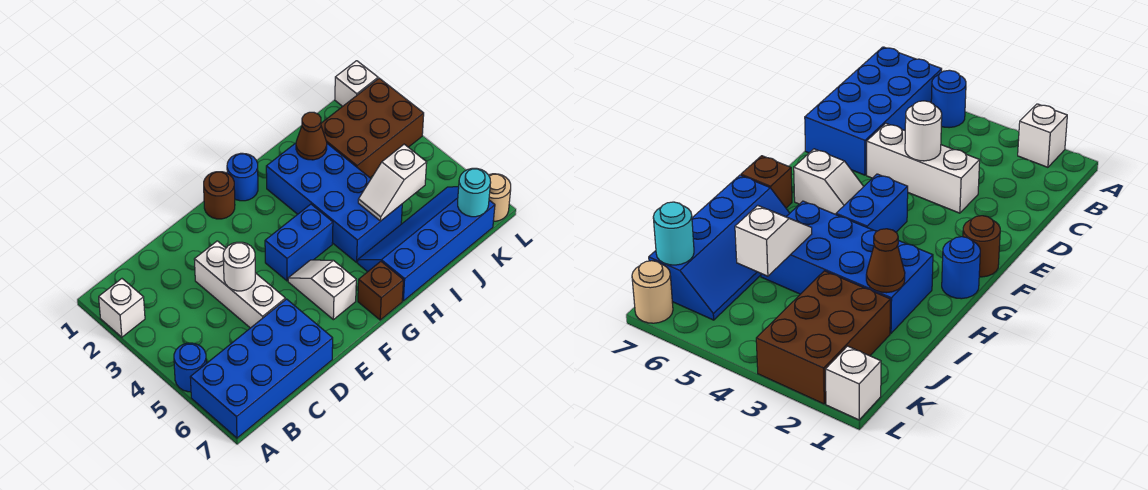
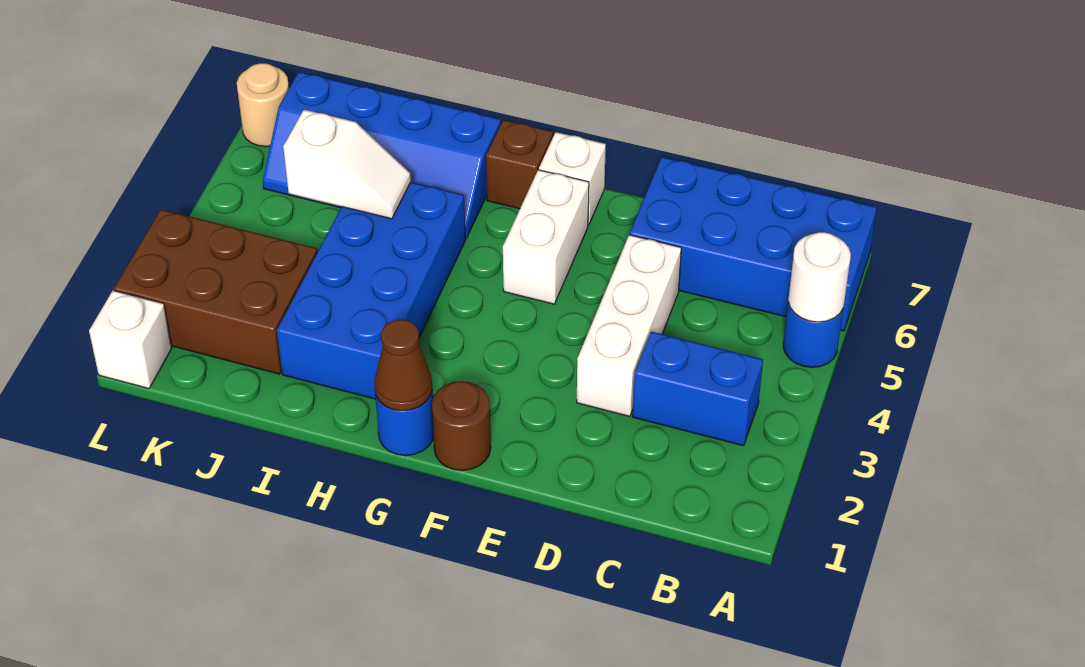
white brick A2 level 1 -> white brick F7 level 1
white round brick D4 level 2 -> white round brick A5 level 2
blue brick F4:G4 level 1 -> blue brick B3:C3 level 1
white slope F5:F6 level 1 top 6 -> white brick F5:F6 level 1
brown cone I2 level 2 -> brown cone G1 level 2
cyan round brick K7 level 2 -> none

